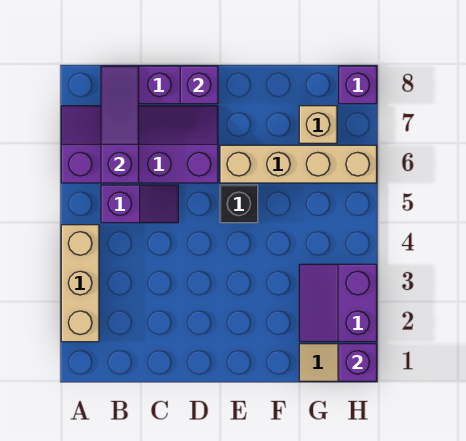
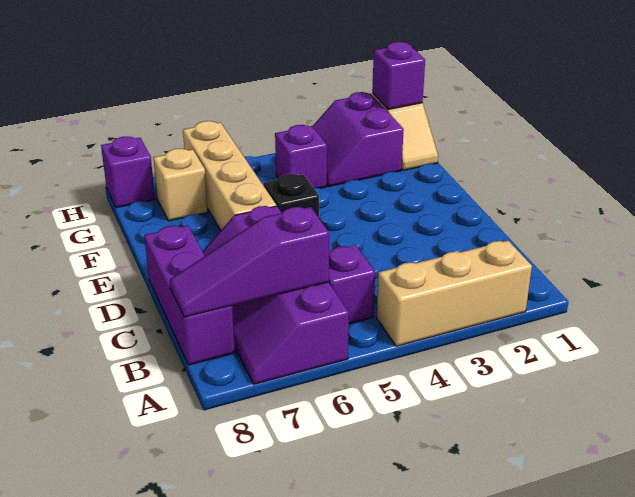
purple brick D8 level 2 -> purple brick G4 level 1
purple slope G2:H3 level 1 top H -> purple slope G2:H3 level 1 top 2

